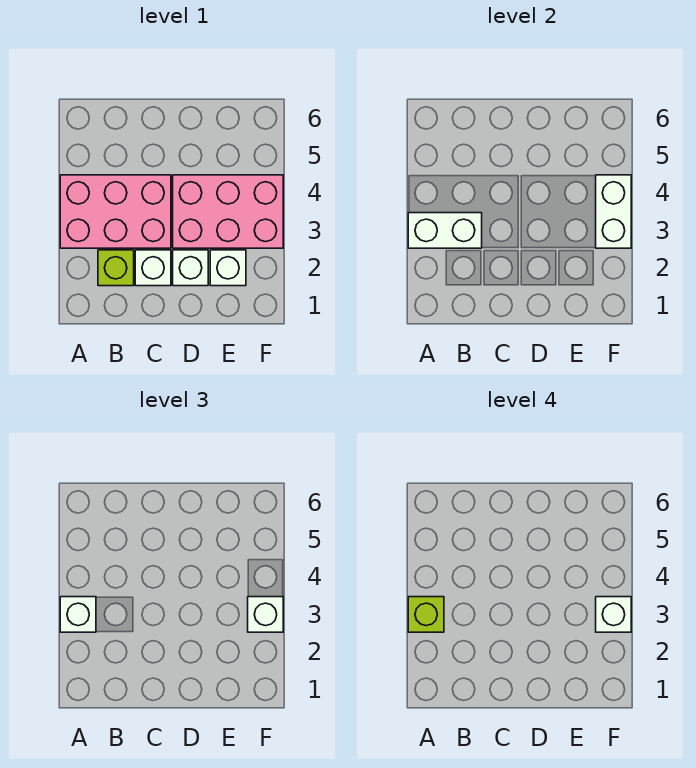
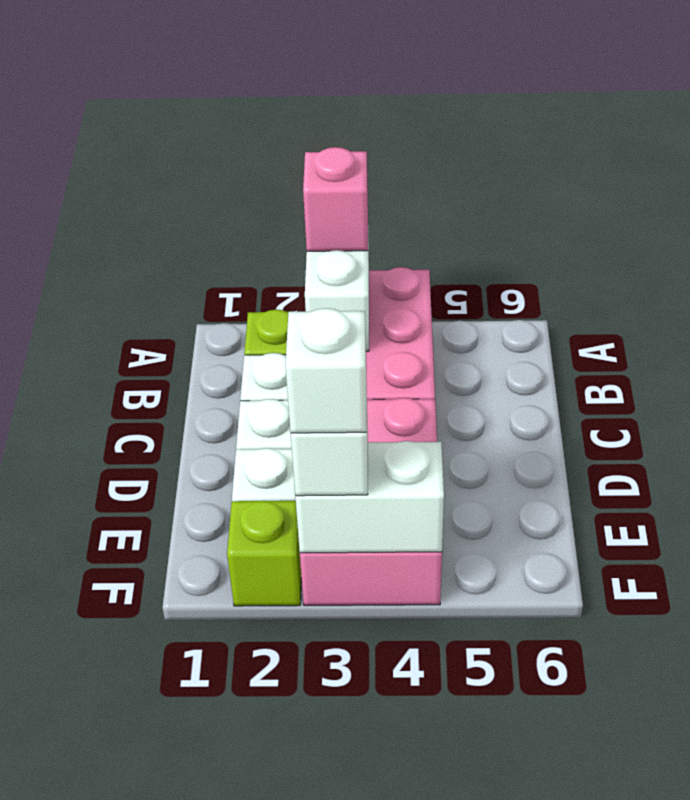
white brick A3 level 3 -> pink brick A3 level 3
lime brick A3 level 4 -> lime brick F2 level 1

